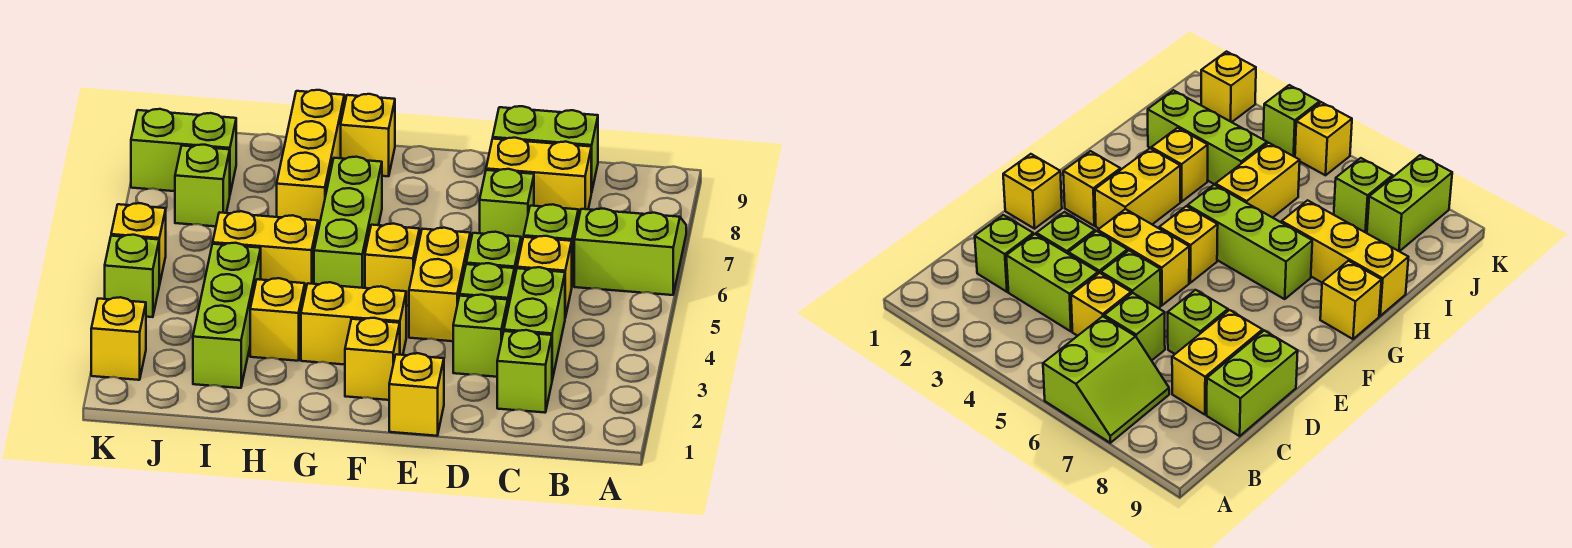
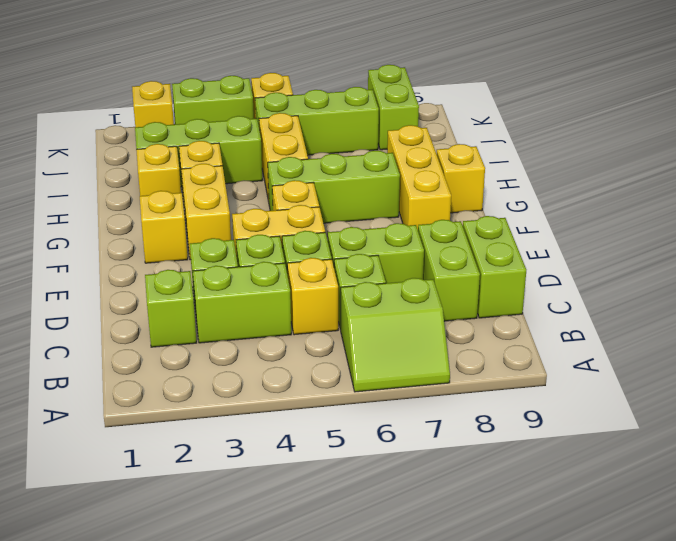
lime slope A6:B7 level 1 top 6 -> lime slope A6:B7 level 1 top B
yellow brick C8:D8 level 1 -> lime brick C8:D8 level 1
lime brick D7 level 1 -> lime brick D6:D7 level 1
yellow brick E1 level 1 -> yellow brick H2 level 1
yellow brick H7:H9 level 1 -> yellow brick F8:H8 level 1
lime brick J7 level 1 -> lime brick J5:J7 level 1
lime brick K4 level 1 -> lime brick K3:K4 level 1

